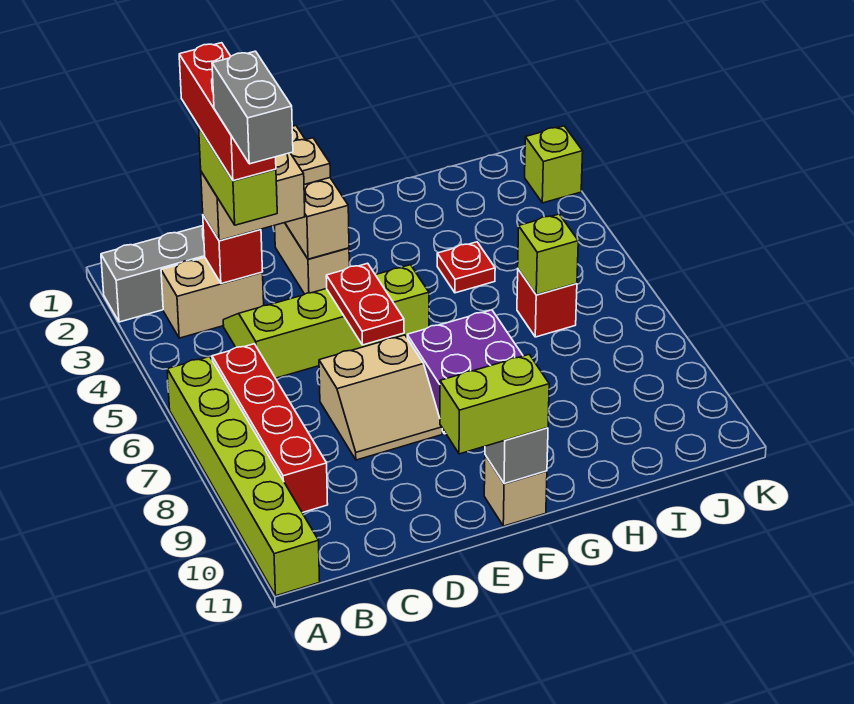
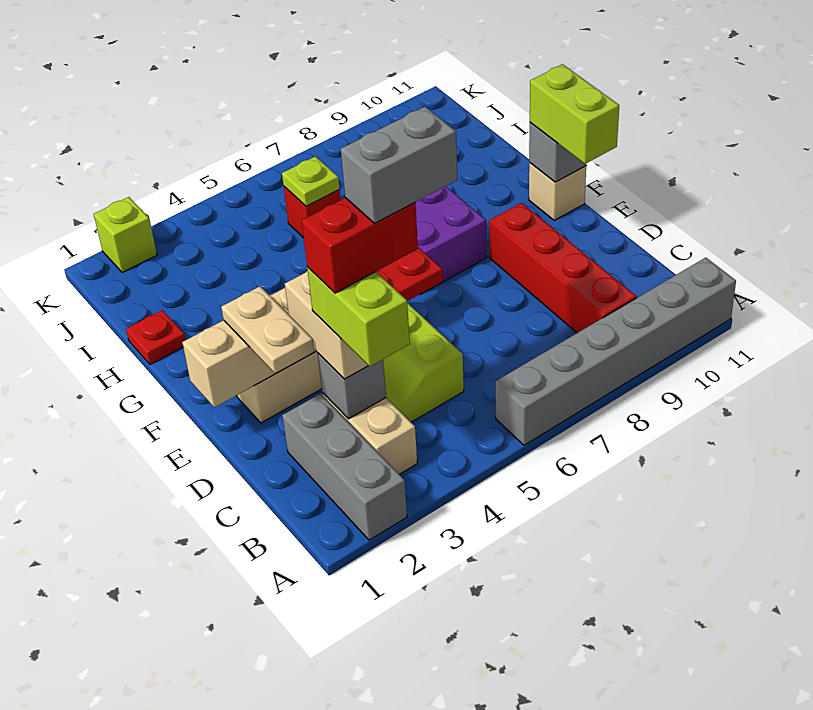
lime brick A6:A11 level 1 -> grey brick A6:A11 level 1
red brick B6:B9 level 1 -> red brick B9:E9 level 1
red brick C2:C4 level 5 -> red brick C3:C4 level 5
red brick C3 level 2 -> grey brick C3 level 2
lime brick C3:C4 level 4 -> lime brick B3:C3 level 4
tan slope D7:E8 level 1 top 7 -> none
red plate H4 level 1 -> red plate H1 level 1
lime brick I6 level 2 -> lime plate I6 level 2

